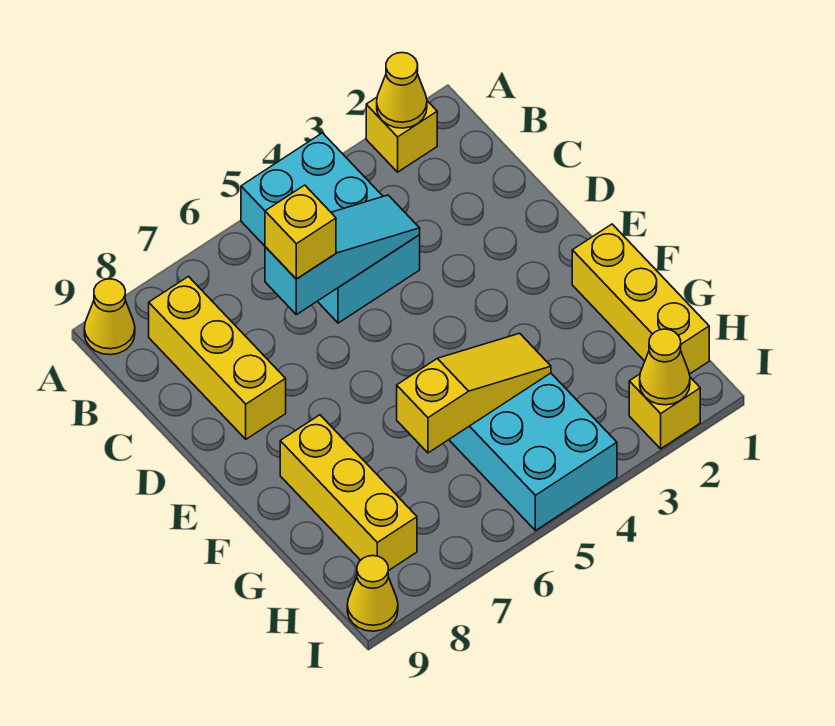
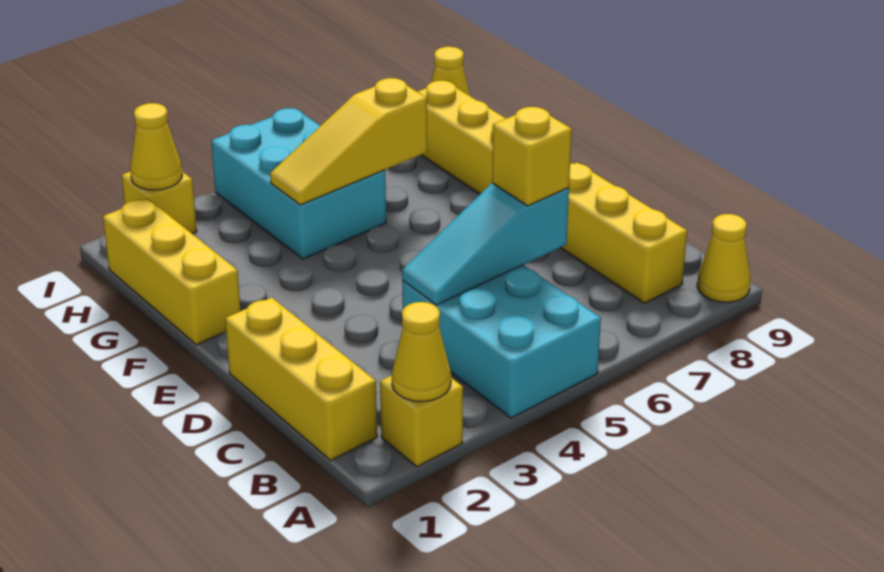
none -> yellow brick B1:D1 level 1

